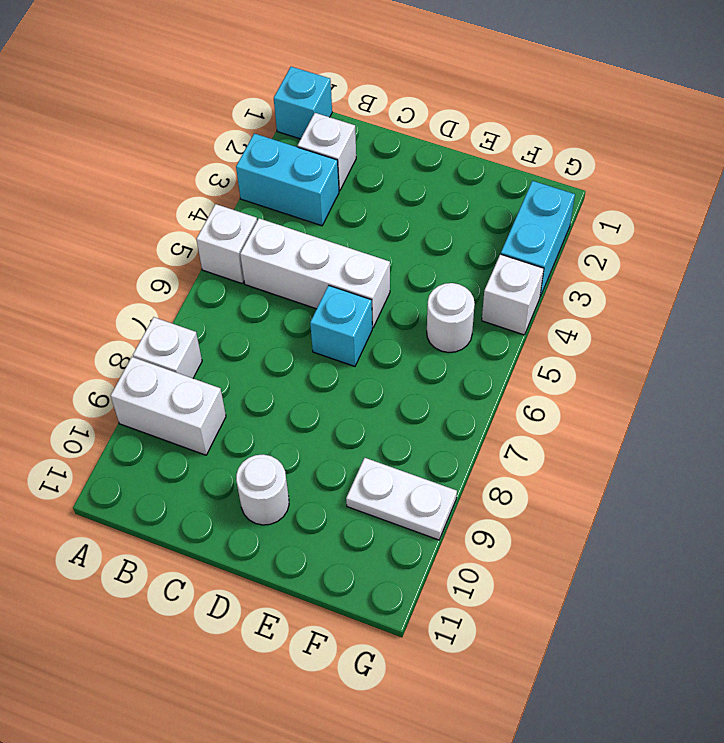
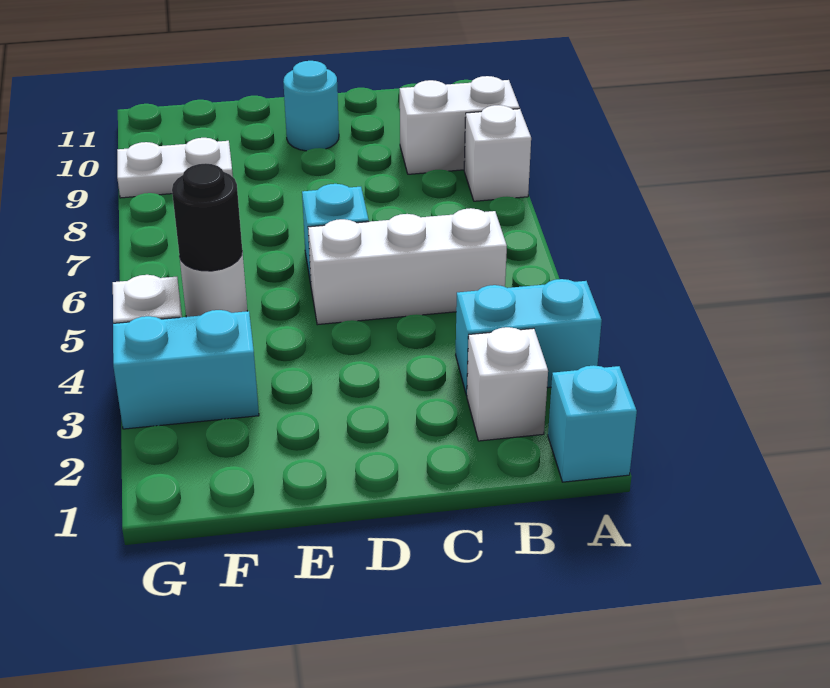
white brick A5 level 1 -> none
white round brick D10 level 1 -> cyan round brick D10 level 1
none -> black round brick F5 level 2
cyan brick G2:G3 level 1 -> cyan brick F3:G3 level 1

